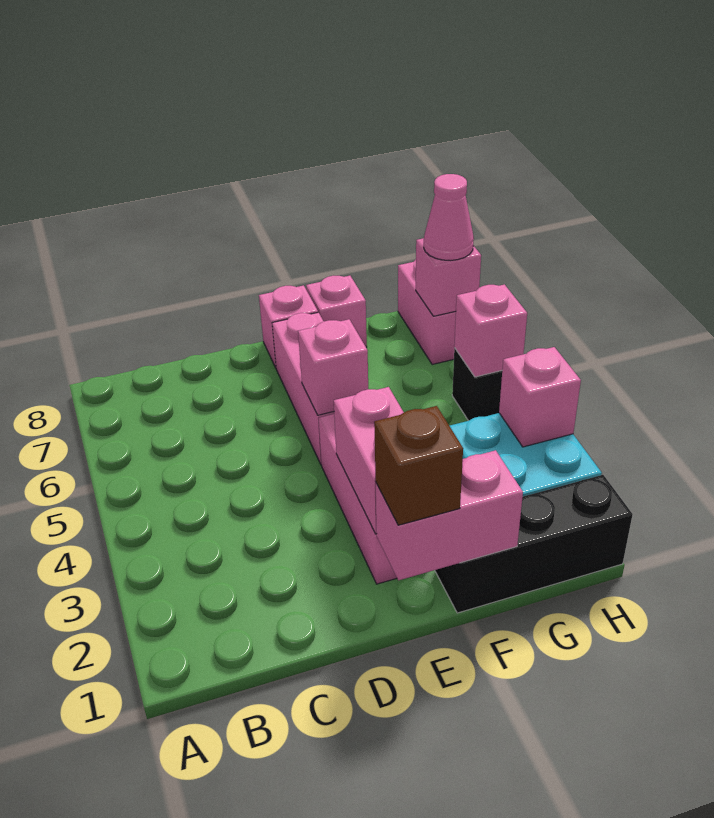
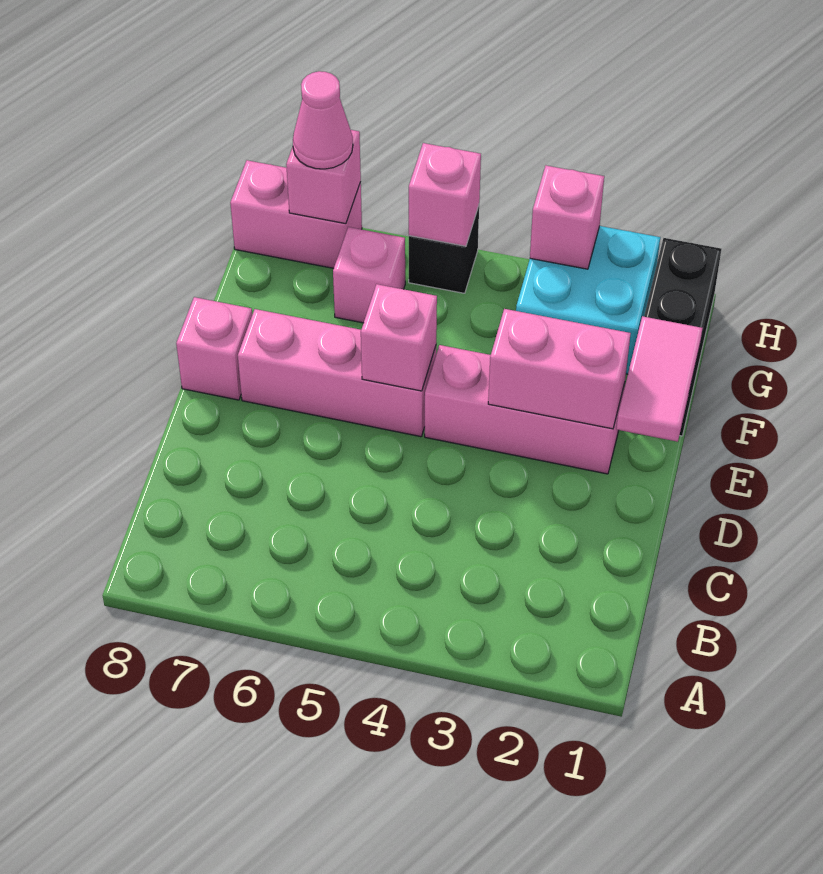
pink brick E1:F1 level 2 -> pink tile E1:F1 level 2
brown brick E1 level 3 -> none
pink brick F8 level 1 -> pink brick G6 level 1

